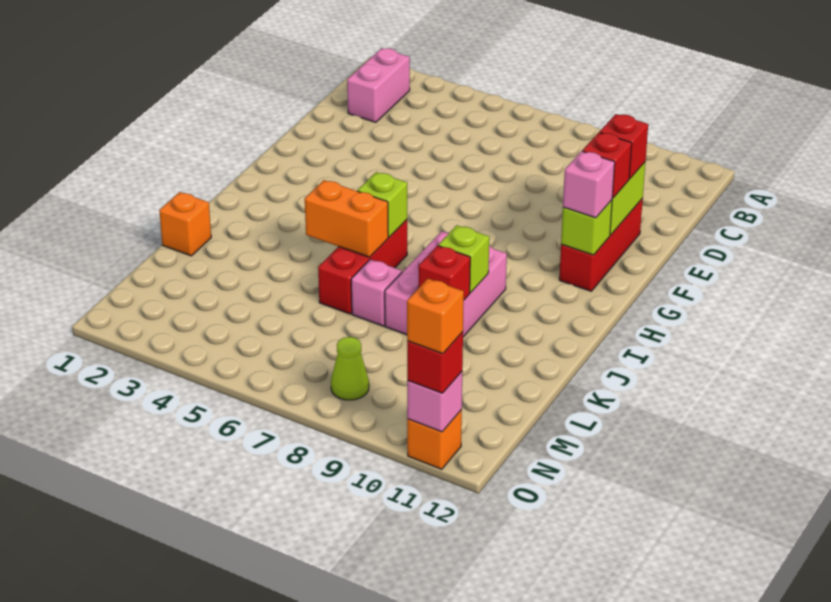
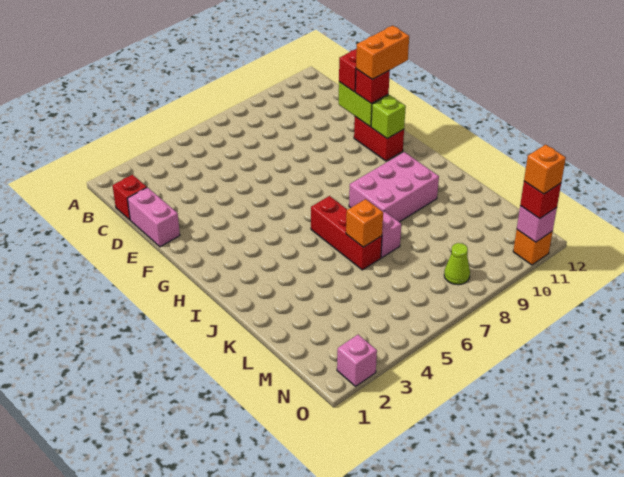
pink brick B2:C2 level 1 -> pink brick D1:E1 level 1
red brick E11:G11 level 1 -> red brick F11:G11 level 1
pink brick G11 level 3 -> pink brick O2 level 1
lime brick I6 level 2 -> none
pink brick I8:K9 level 1 -> pink brick I8:J10 level 1
orange brick J5:J6 level 2 -> orange brick F11:F12 level 4
lime brick J9 level 2 -> none
orange brick K1 level 1 -> orange brick K6 level 2
red brick K9 level 2 -> red brick C1 level 1

